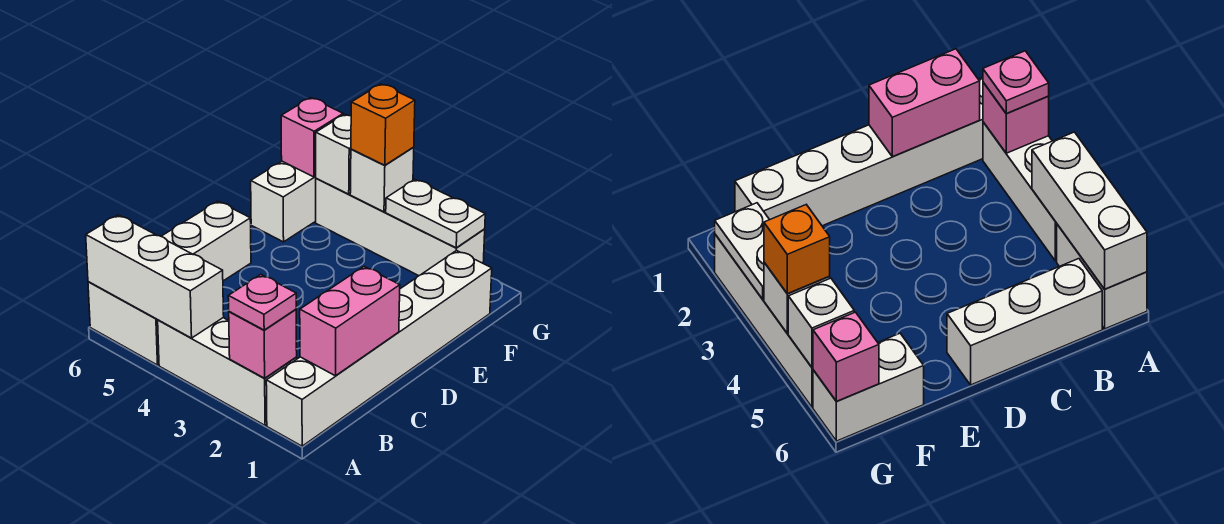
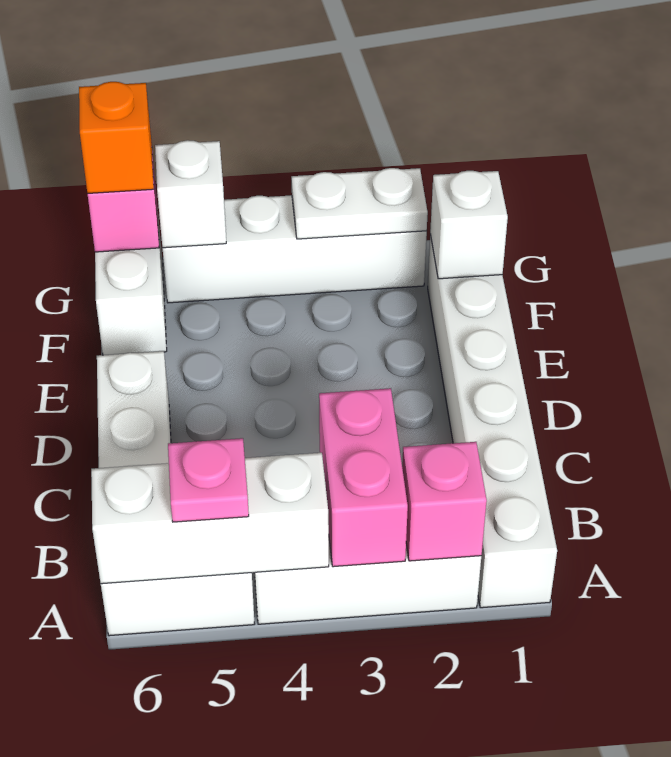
pink plate A2 level 3 -> pink plate A5 level 3
pink brick B1:C1 level 2 -> pink brick A3:B3 level 2
white brick G4 level 2 -> white brick F1 level 2
orange brick G4 level 3 -> orange brick G6 level 3

